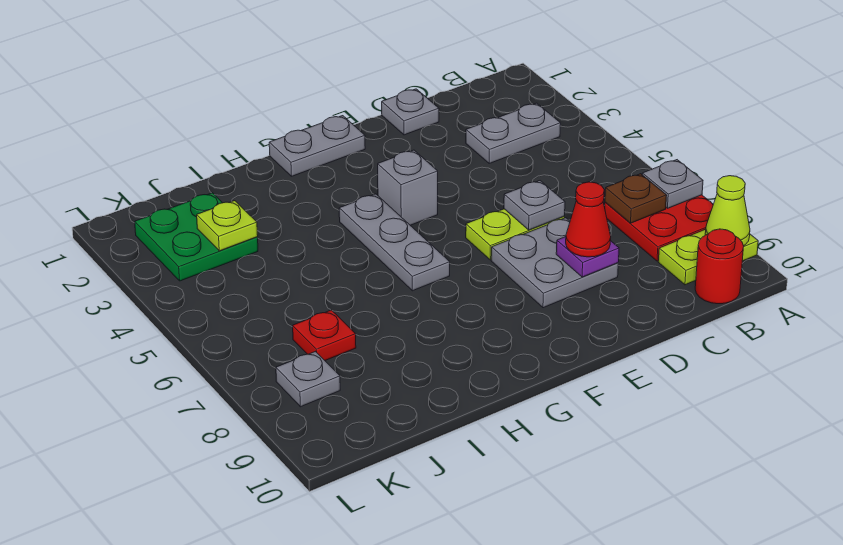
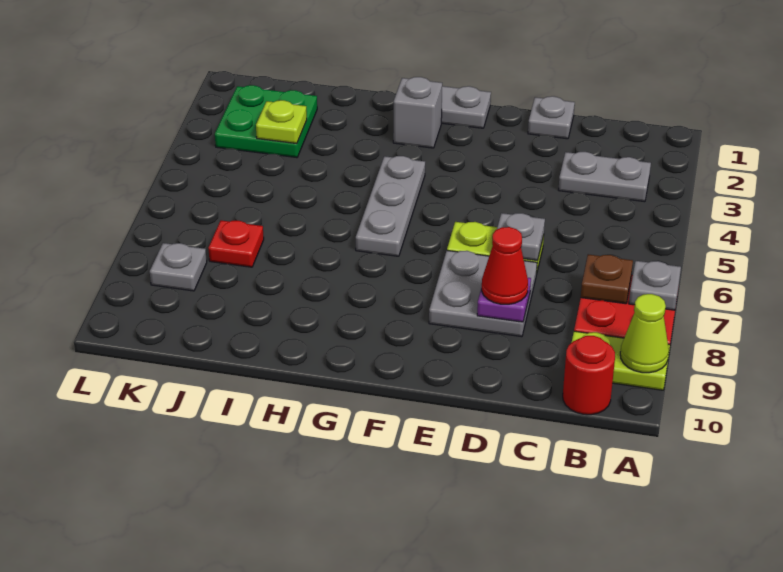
grey brick F4 level 1 -> grey brick G2 level 1

